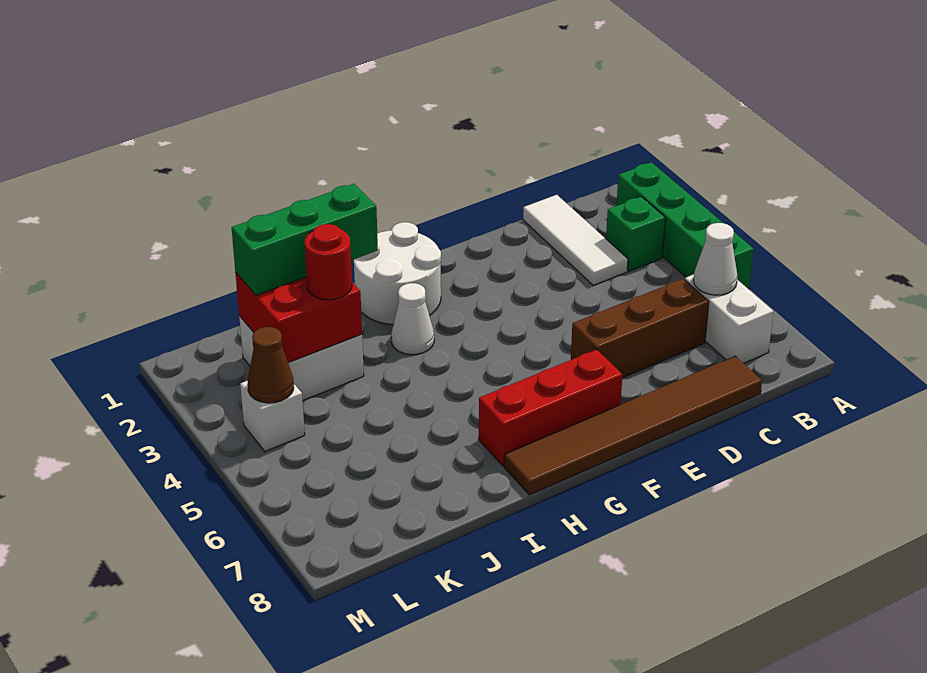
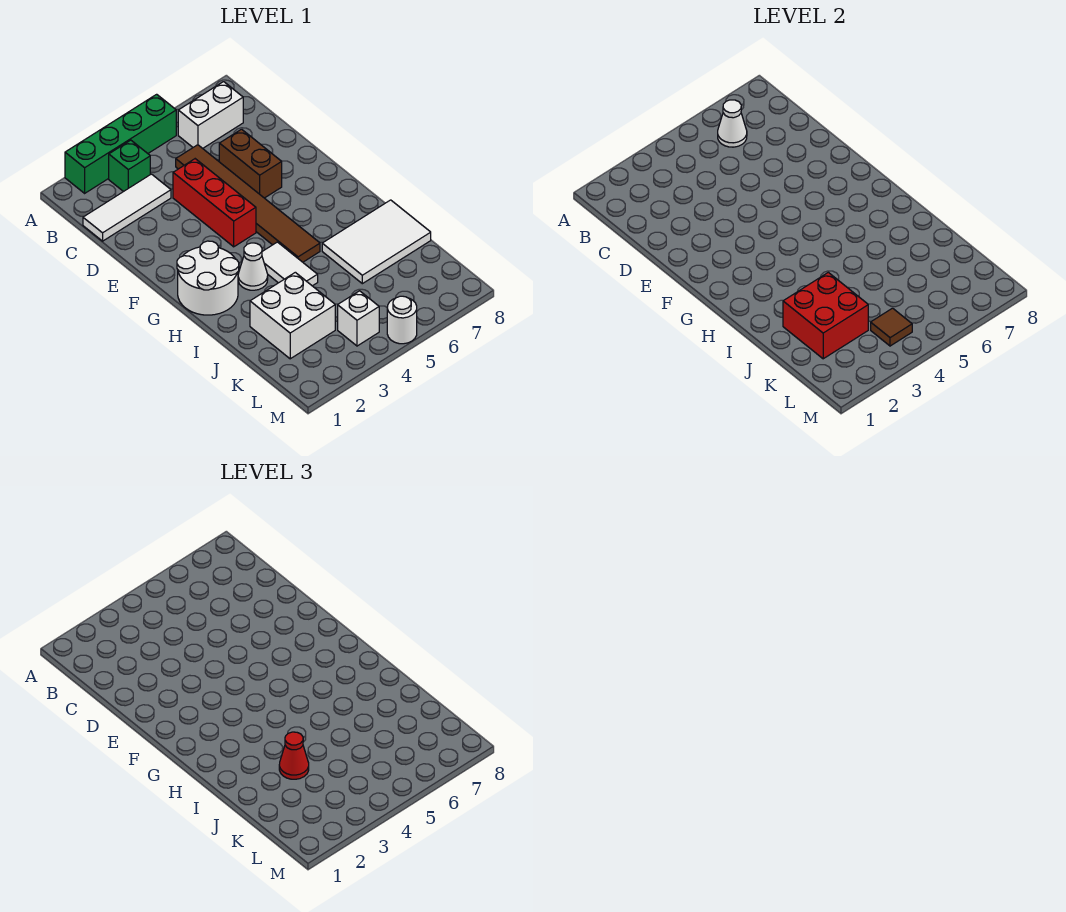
brown brick C6:E6 level 1 -> brown brick D6:E6 level 1
brown tile C8:H8 level 1 -> brown tile C5:H5 level 1
red brick F7:H7 level 1 -> red brick D4:F4 level 1
none -> white tile H4:I4 level 1
green brick I2:K2 level 3 -> none
none -> white tile I6:J8 level 1
red round brick J3 level 3 -> red cone J3 level 3
brown cone L4 level 2 -> brown tile L4 level 2
none -> white round brick M5 level 1

